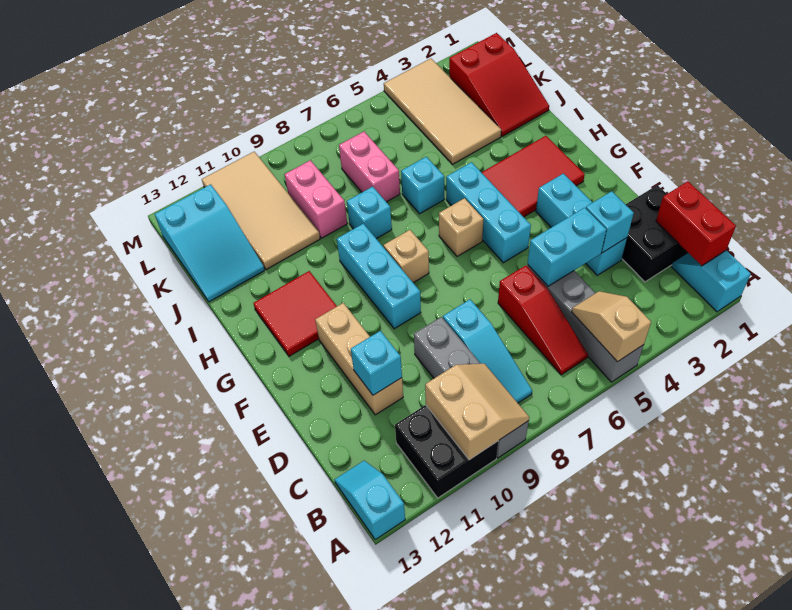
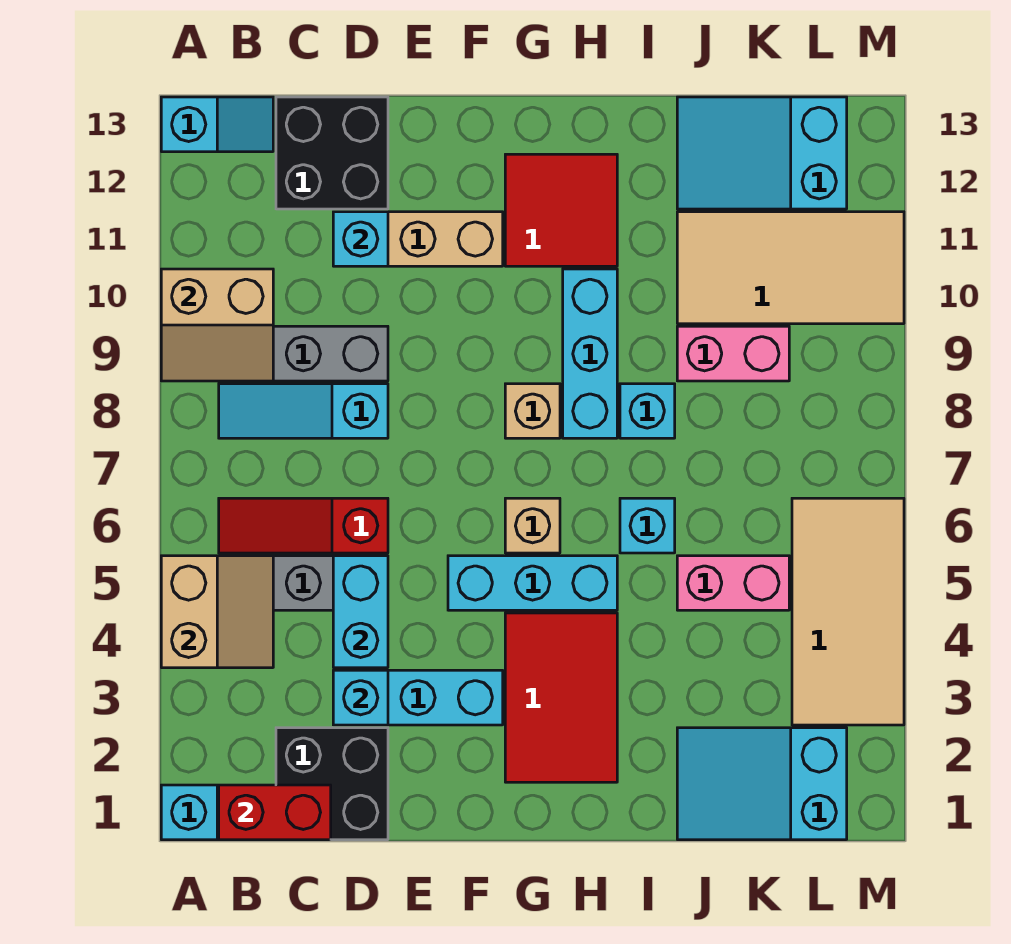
tan slope A5:B5 level 2 top A -> tan slope A4:B5 level 2 top A
black brick A10:B11 level 1 -> black brick C12:D13 level 1
cyan brick F9:H9 level 1 -> cyan brick H8:H10 level 1
red slope J1:L2 level 1 top L -> cyan slope J1:L2 level 1 top L
tan tile J3:M4 level 1 -> tan tile L3:M6 level 1
pink brick J7:K7 level 1 -> pink brick J5:K5 level 1

